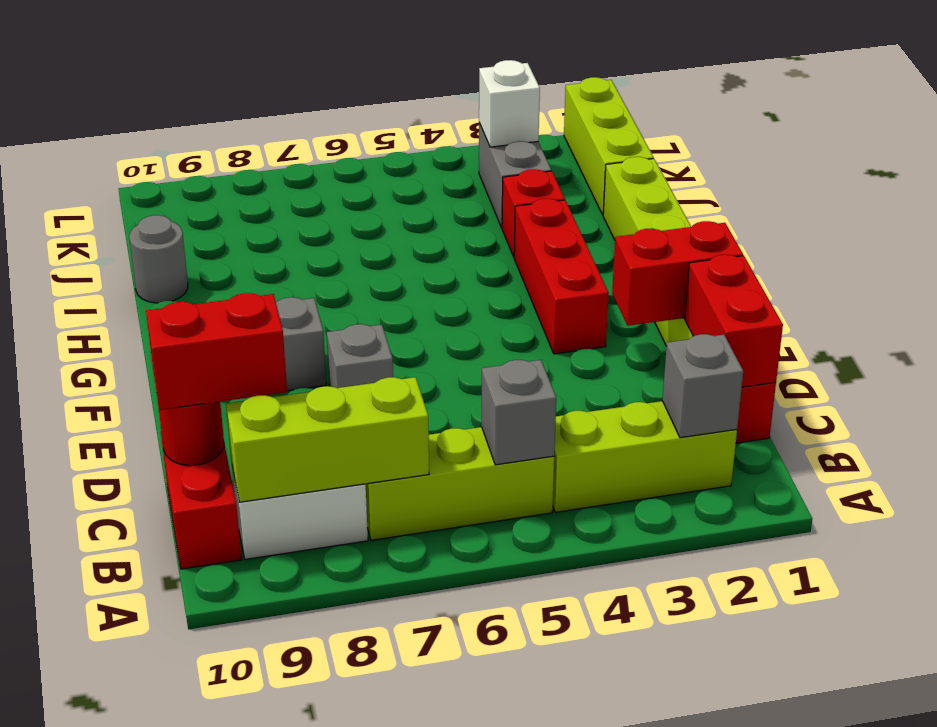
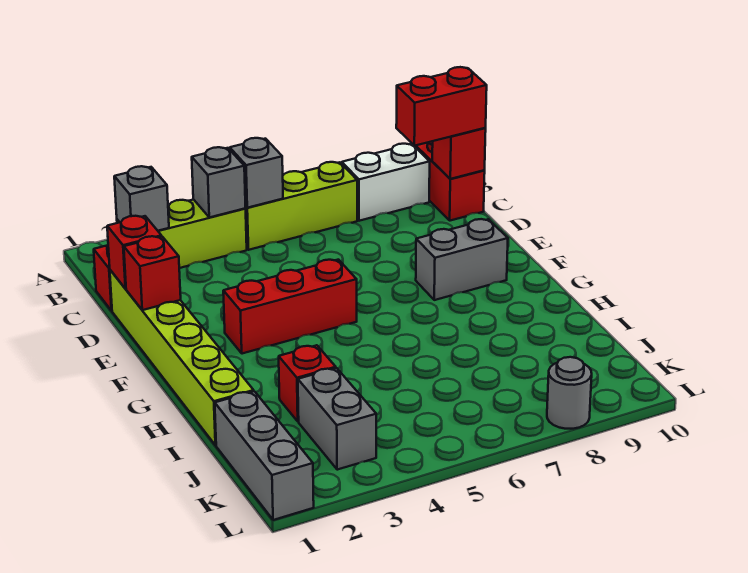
lime brick B7:B9 level 2 -> none
red brick C1:D1 level 2 -> red brick D1 level 2
red round brick C10 level 2 -> red brick C10 level 2
red brick E1:E2 level 2 -> red brick E1 level 2
grey brick E7 level 1 -> grey brick B4 level 2
red brick F3:H3 level 1 -> red brick F3:F5 level 1
grey round brick I10 level 1 -> grey round brick L8 level 1
lime brick J1:L1 level 1 -> grey brick J1:L1 level 1
white brick K3 level 2 -> none

